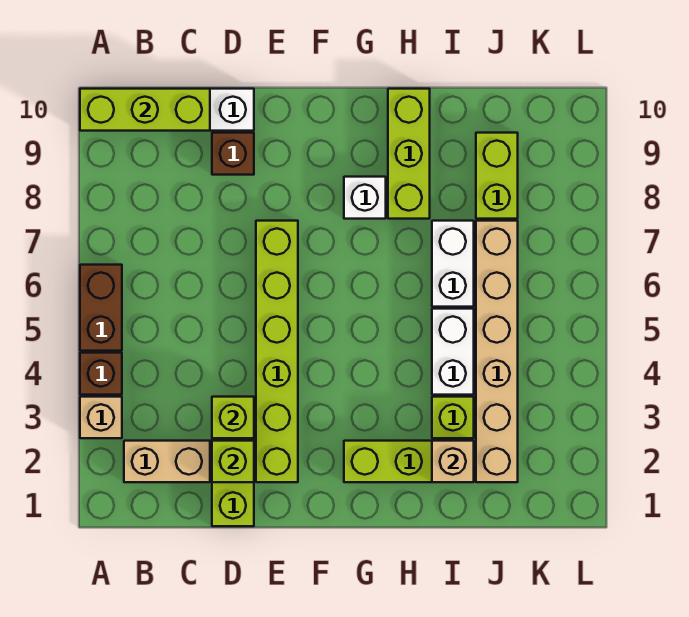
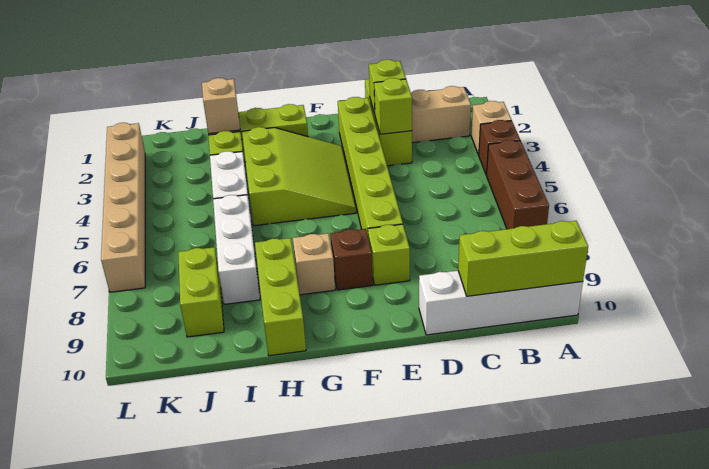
brown brick A5:A6 level 1 -> brown brick A5:A7 level 1
brown brick D9 level 1 -> brown brick F8 level 1
none -> lime brick E8 level 1
none -> lime slope F3:H5 level 1 top H
white brick G8 level 1 -> tan brick G8 level 1
white brick I6:I7 level 1 -> white brick I6:I8 level 1
tan brick J2:J7 level 1 -> tan brick L2:L7 level 1

